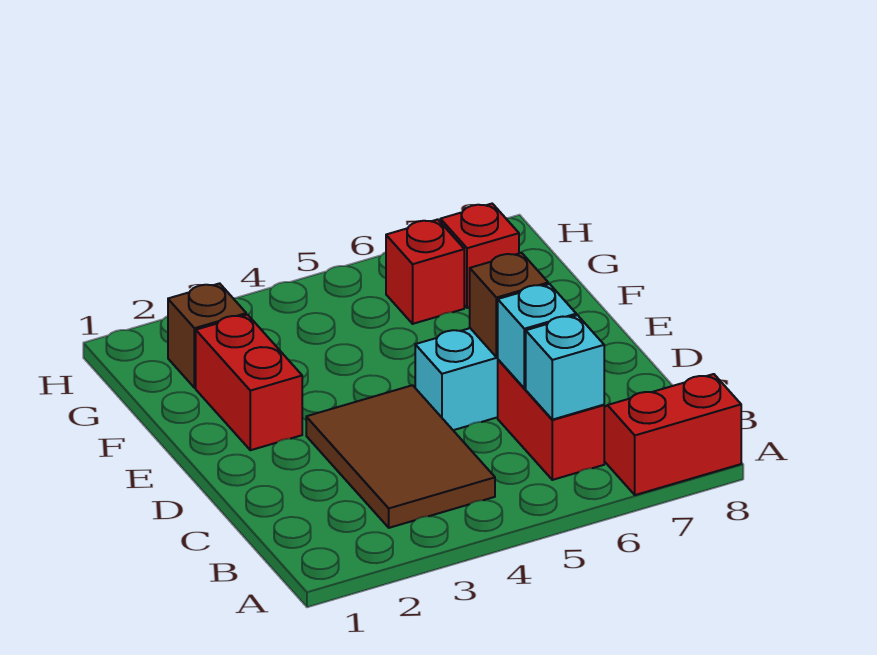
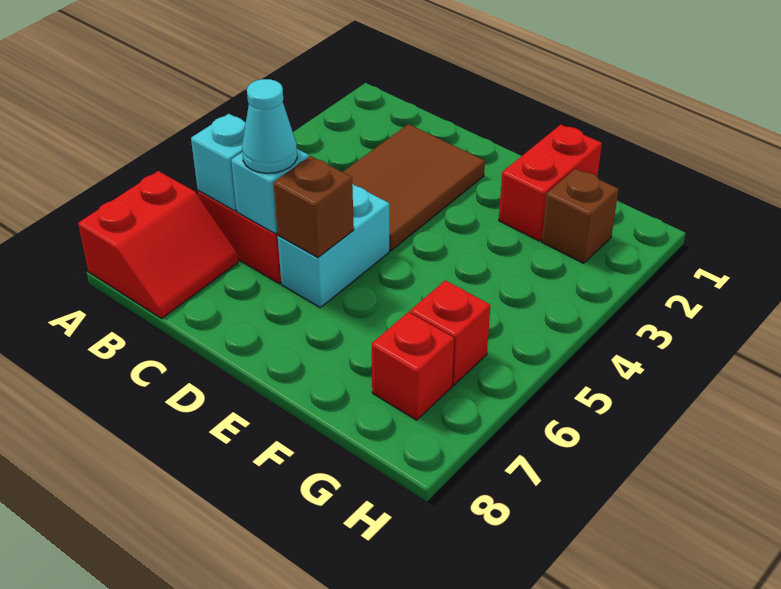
brown tile B3:D4 level 1 -> brown tile C2:D4 level 1
none -> cyan cone C6 level 3
red brick E2:F2 level 1 -> red brick F1:F2 level 1

